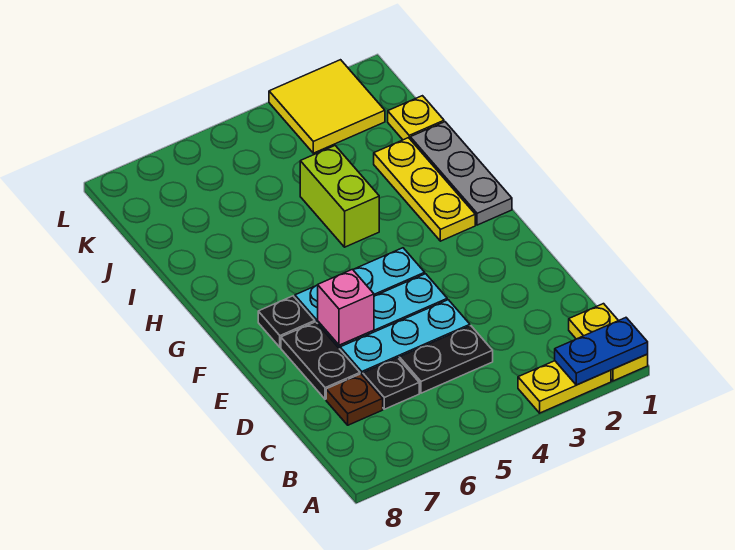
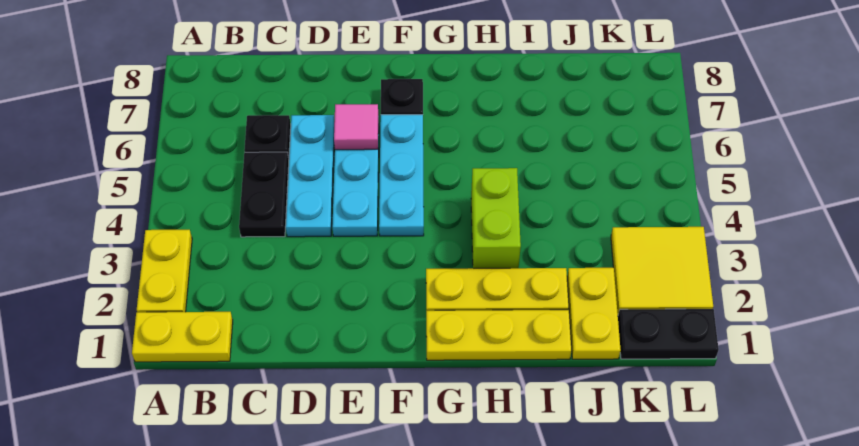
blue plate A1:A2 level 2 -> none
brown plate C7 level 1 -> none
black plate D7:E7 level 1 -> black plate K1:L1 level 1
pink brick E6 level 2 -> pink tile E6 level 2
grey plate G1:I1 level 1 -> yellow plate G1:I1 level 1
lime brick H4:I4 level 1 -> lime brick H3:H4 level 1
yellow plate J1 level 1 -> yellow plate J1:J2 level 1

